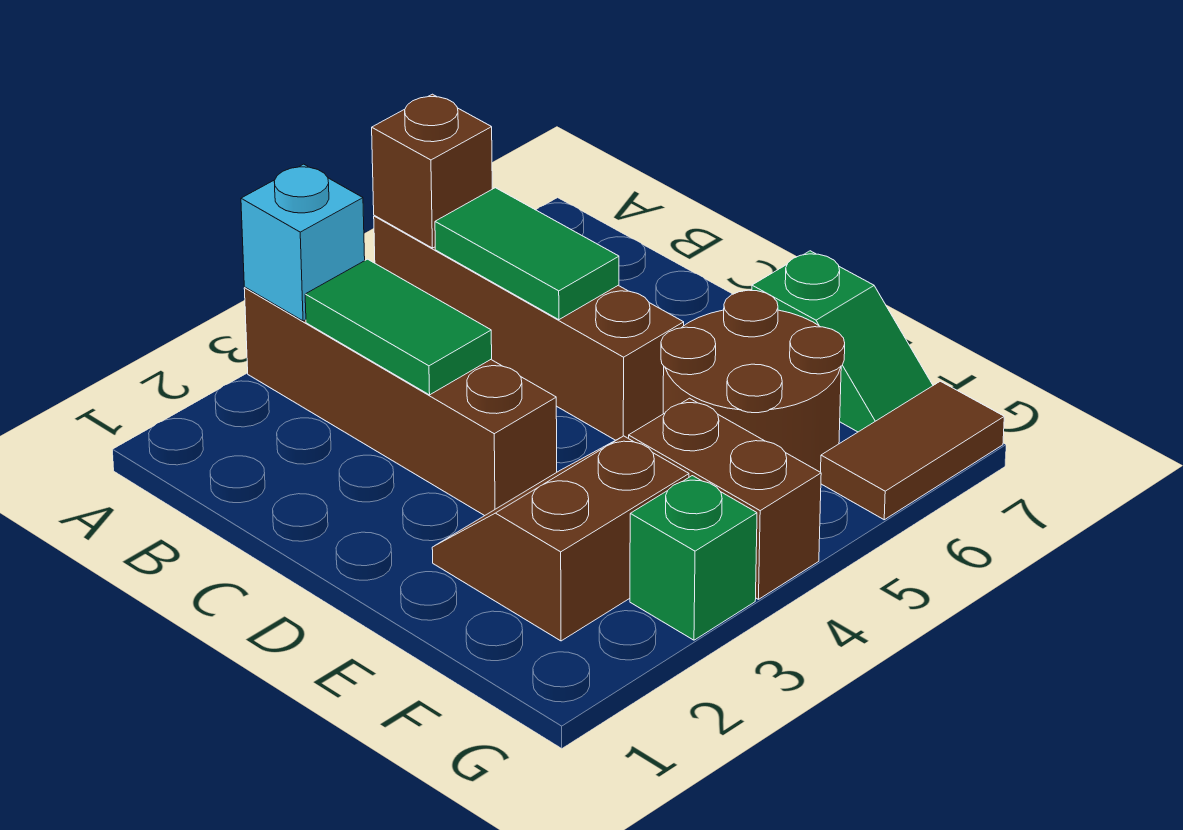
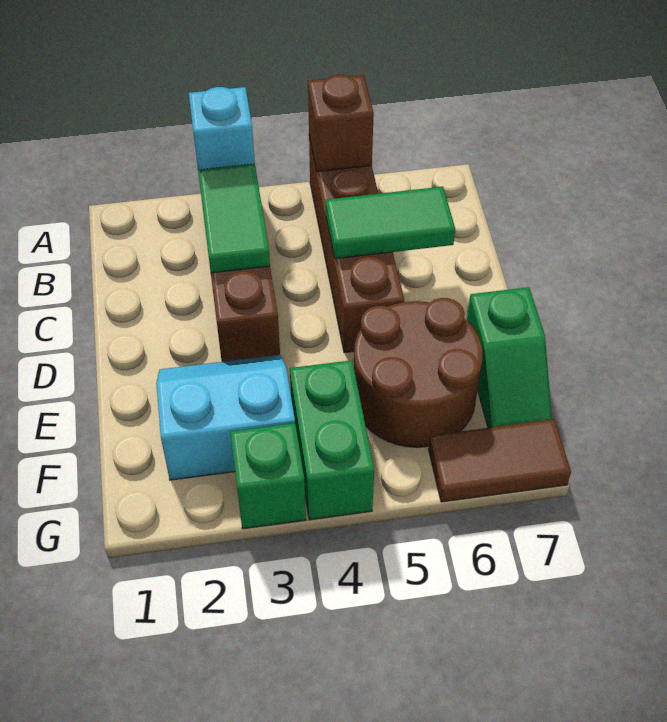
green tile B5:C5 level 2 -> green tile C5:C6 level 2
brown slope E2:F3 level 1 top F -> cyan slope E2:F3 level 1 top F
brown brick F4:G4 level 1 -> green brick F4:G4 level 1

